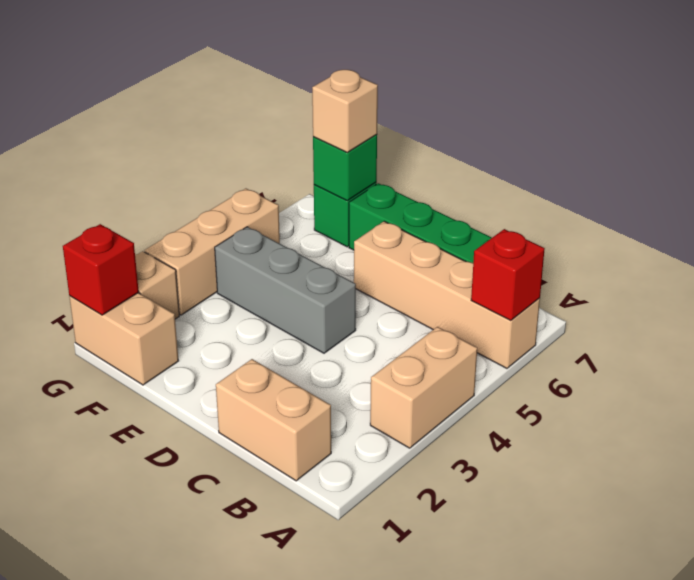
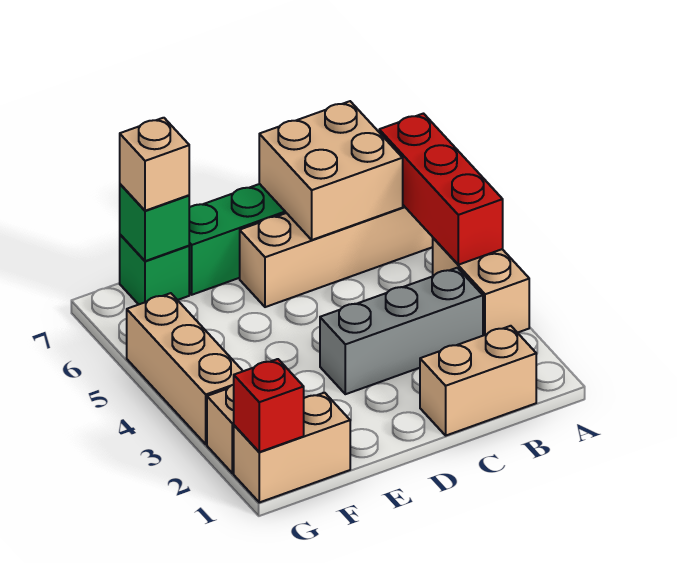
red brick A6 level 2 -> red brick A4:A6 level 2
none -> tan brick B6:C7 level 2
grey brick D4:F4 level 1 -> grey brick B3:D3 level 1

